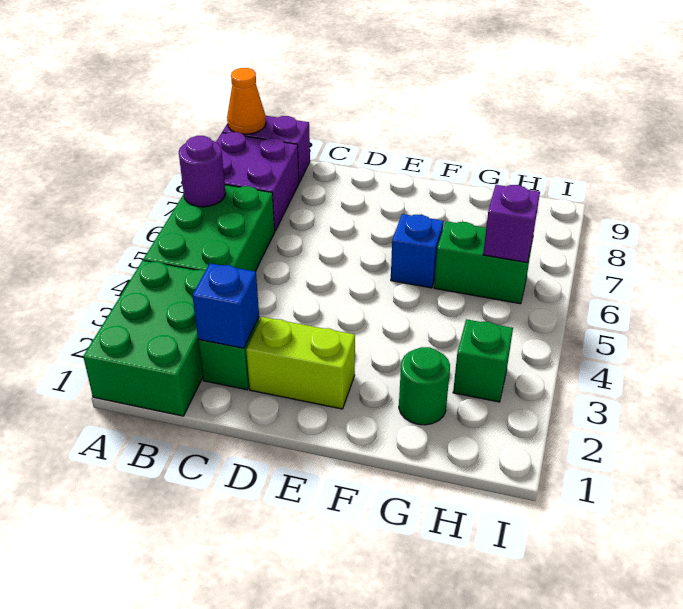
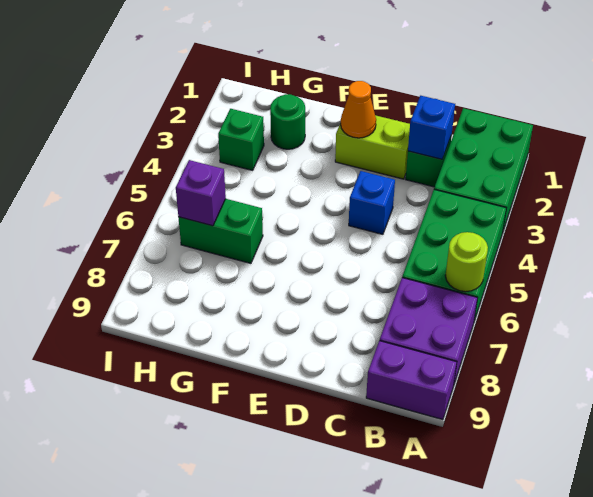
purple round brick A6 level 2 -> lime round brick A6 level 2
orange cone A9 level 2 -> orange cone E2 level 2
blue brick F6 level 1 -> blue brick D4 level 1

